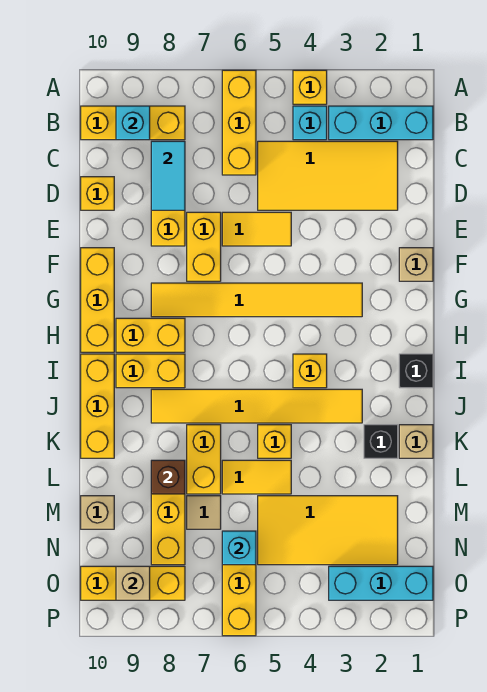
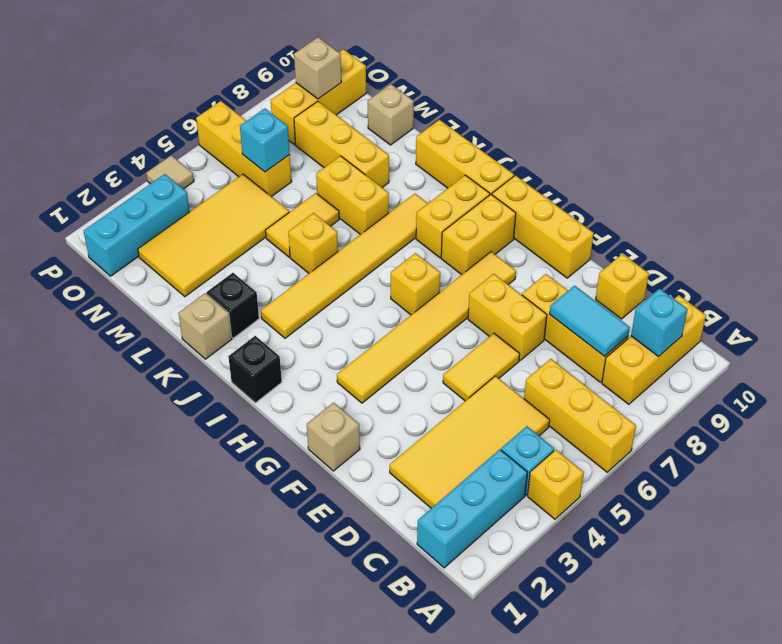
yellow brick I4 level 1 -> yellow brick H6 level 1
brown brick L8 level 2 -> none
tan tile M7 level 1 -> tan tile P4 level 1

